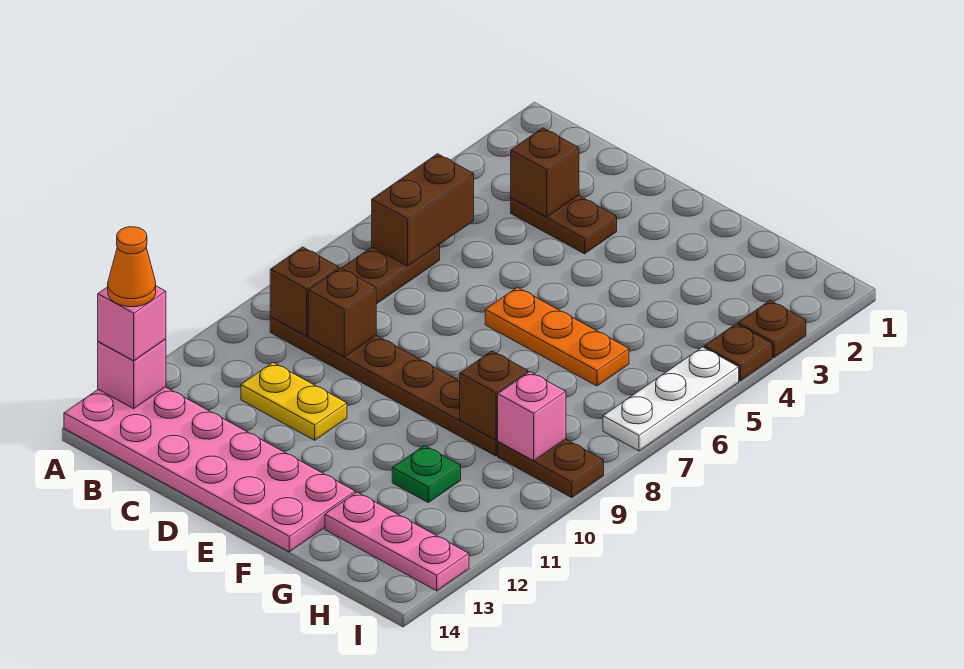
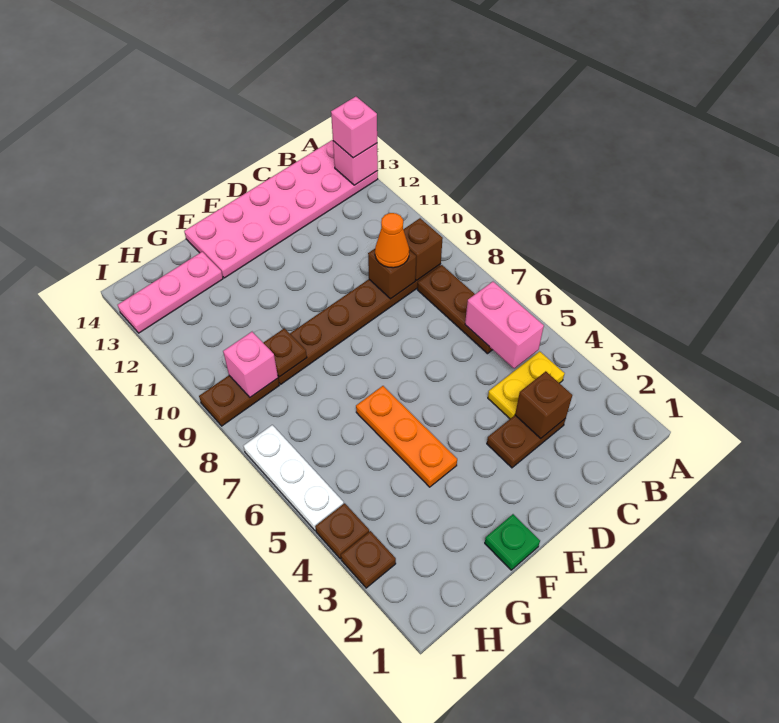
orange cone A13 level 4 -> orange cone C9 level 3
brown brick B5:B6 level 2 -> pink brick B5:B6 level 2
yellow plate C11:D11 level 1 -> yellow plate B4:C4 level 1
orange plate E6:G6 level 1 -> orange plate F4:F6 level 1
brown brick G9 level 2 -> brown plate G9 level 2
green plate G11 level 1 -> green plate F1 level 1

